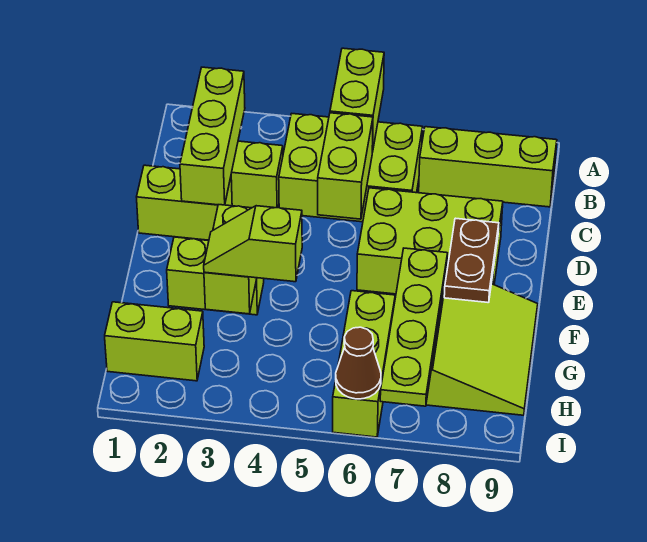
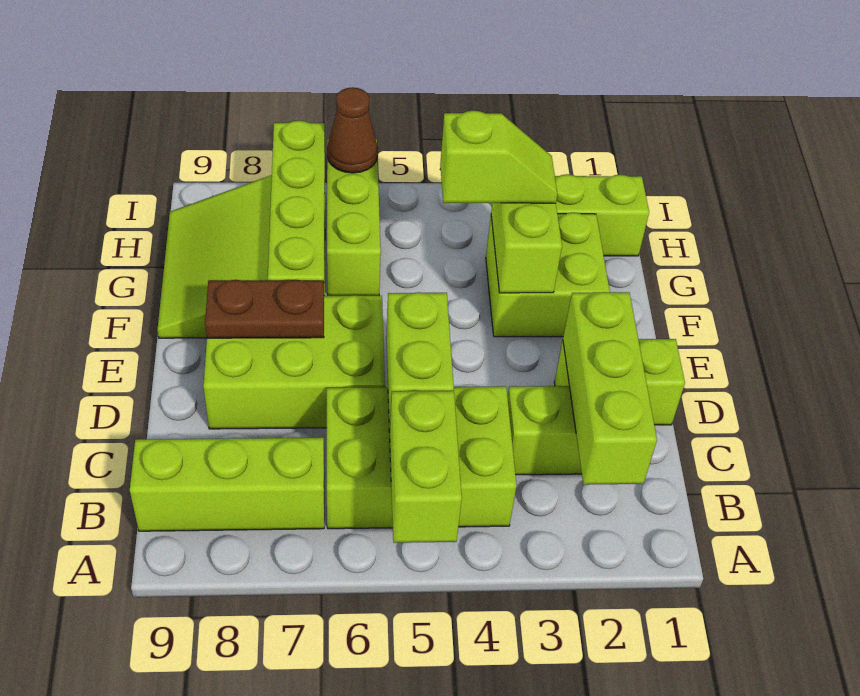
brown plate E8:F8 level 2 -> brown plate E7:E8 level 2
lime brick F2:F3 level 1 -> lime brick F2:G3 level 1

